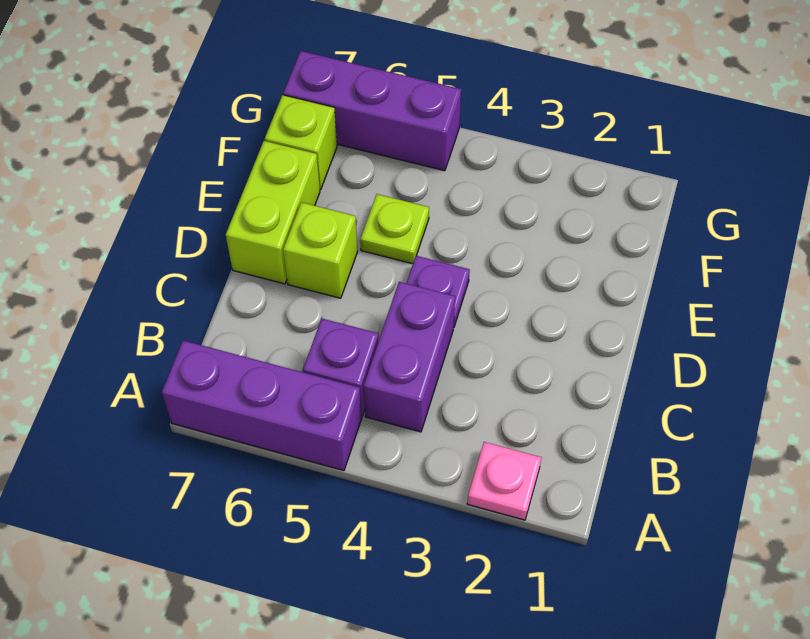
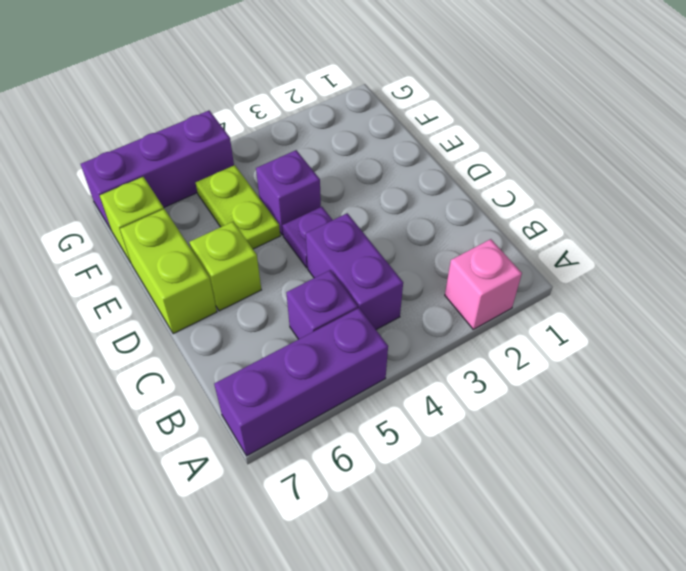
pink plate A2 level 1 -> pink brick A2 level 1
none -> purple brick E4 level 1
lime plate E5 level 1 -> lime plate E5:F5 level 1

